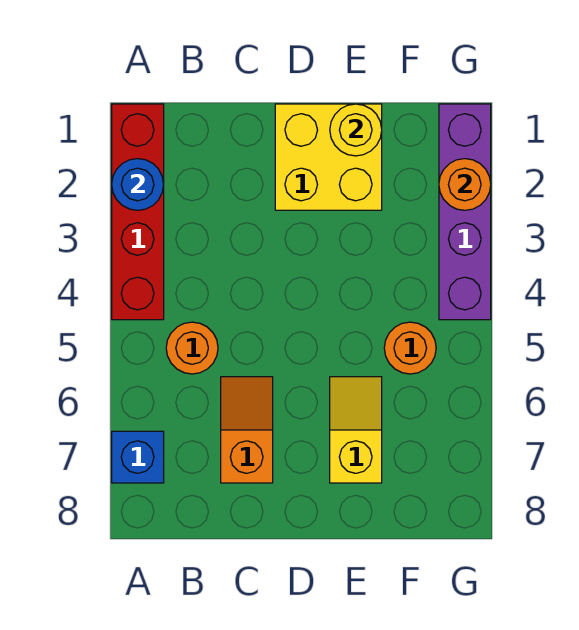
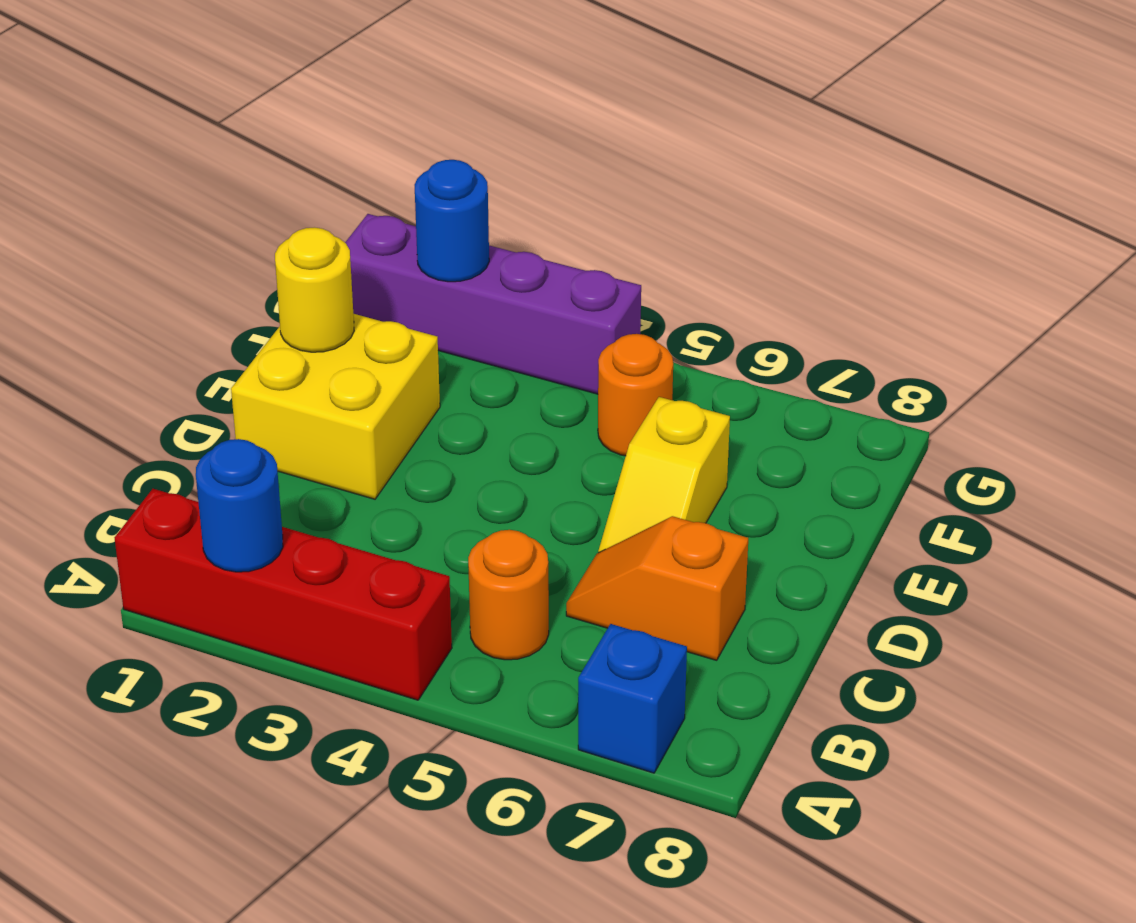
yellow slope E6:E7 level 1 top 7 -> yellow slope D6:E6 level 1 top E
orange round brick G2 level 2 -> blue round brick G2 level 2

